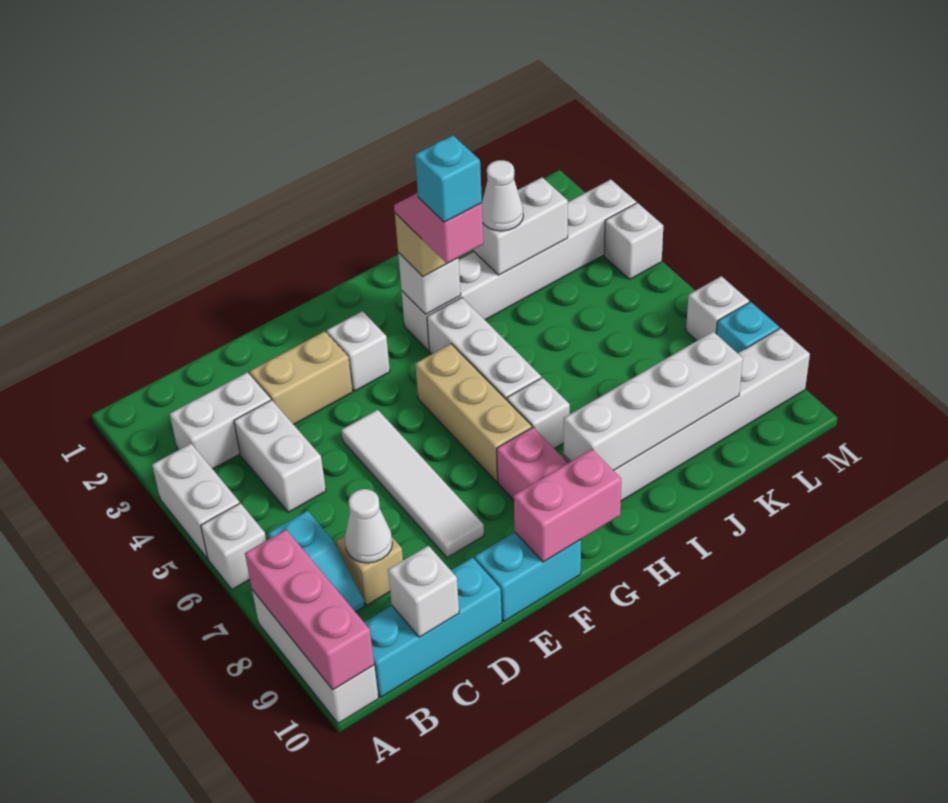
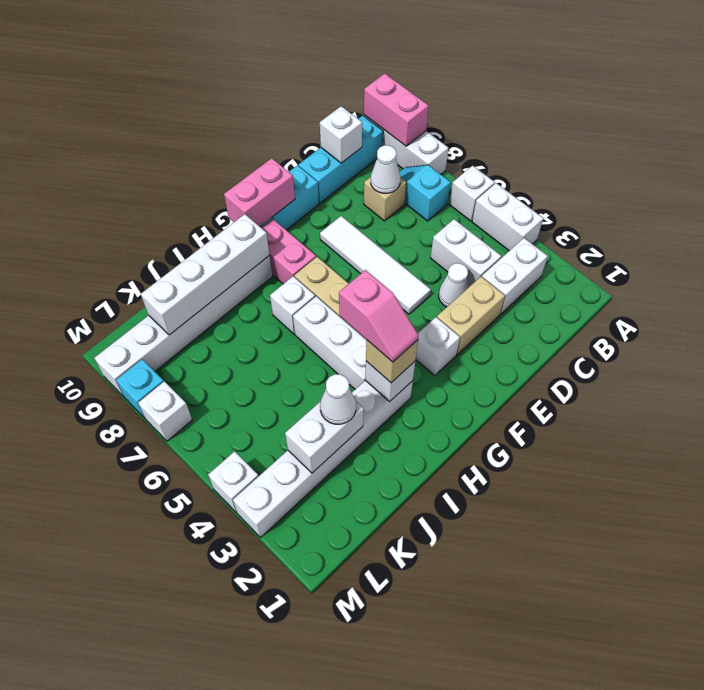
pink brick A8:A10 level 2 -> pink brick A9:A10 level 2
none -> white cone D4 level 1
cyan brick H4 level 5 -> none

